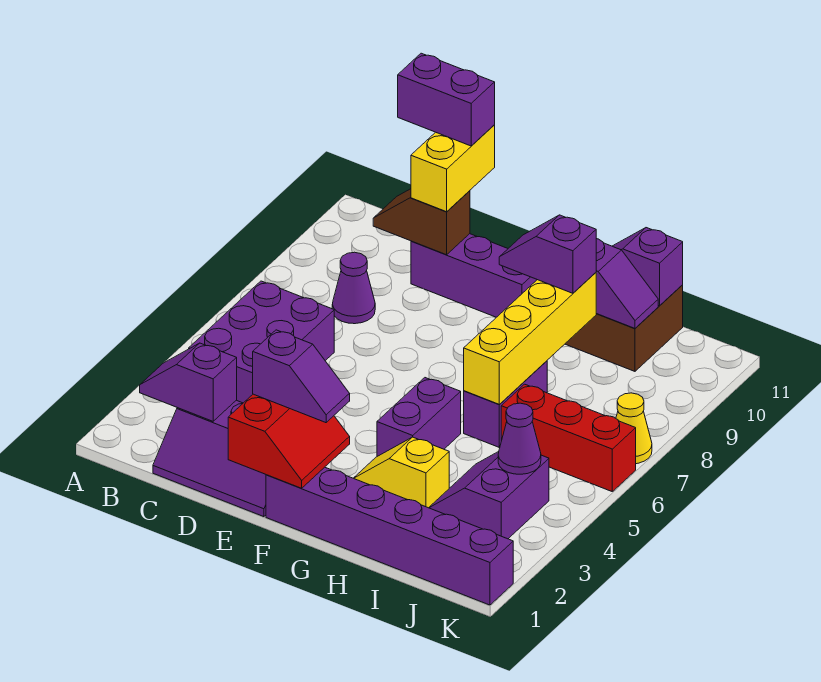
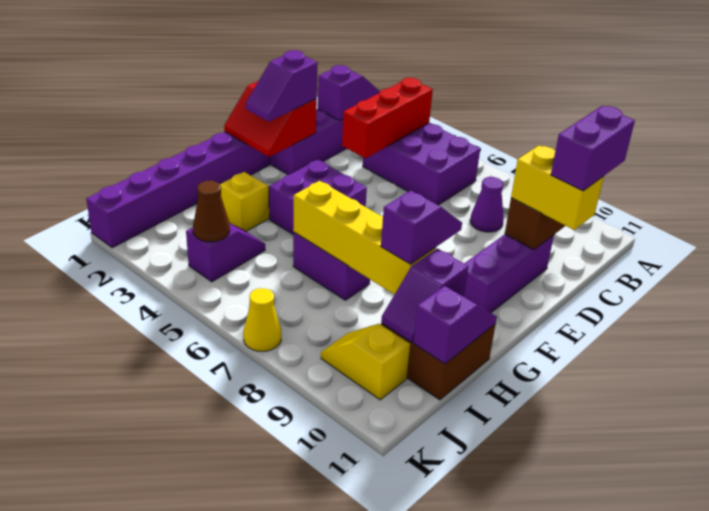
purple brick G4:G5 level 1 -> purple brick F4:G5 level 1
purple slope I3:J4 level 1 top J -> purple slope I4:J4 level 1 top J
red brick I6:K6 level 1 -> red brick B4:D4 level 2
purple cone J4 level 2 -> brown cone J4 level 2
none -> yellow slope J9:J10 level 1 top 10

